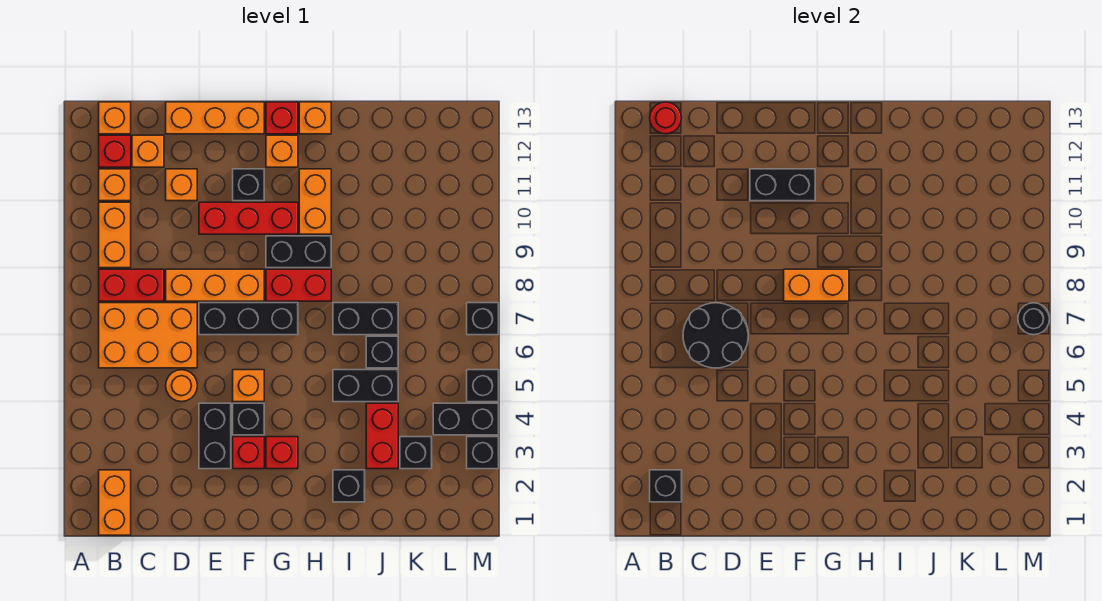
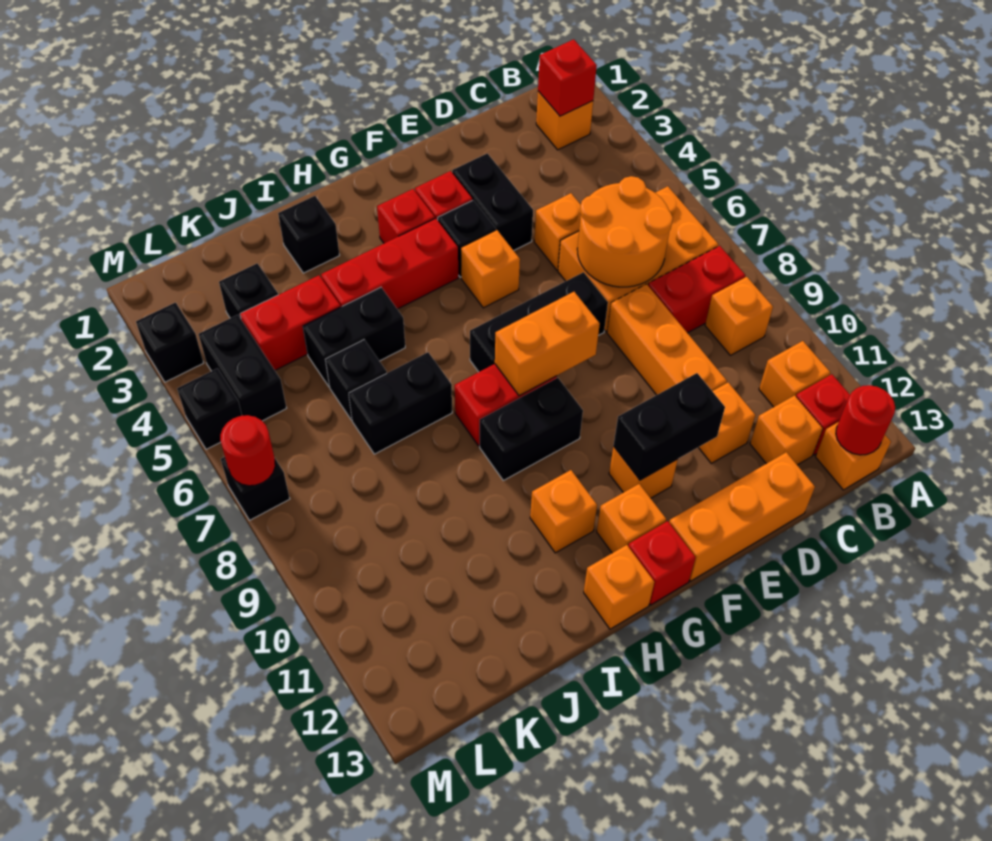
orange brick B1:B2 level 1 -> orange brick B2 level 1
black brick B2 level 2 -> red brick B2 level 2
orange brick B9:B10 level 1 -> orange brick B9 level 1
black round brick C6:D7 level 2 -> orange round brick C6:D7 level 2
orange round brick D5 level 1 -> orange brick D5 level 1
orange brick D8:F8 level 1 -> orange brick D8:D10 level 1
red brick E10:G10 level 1 -> red brick G4:I4 level 1
black brick F11 level 1 -> orange brick F11 level 1
orange brick H10:H11 level 1 -> orange brick H11 level 1
red brick J3:J4 level 1 -> red brick J4:K4 level 1
black brick L4:M4 level 1 -> black brick L4:L5 level 1
black round brick M7 level 2 -> red round brick M7 level 2

